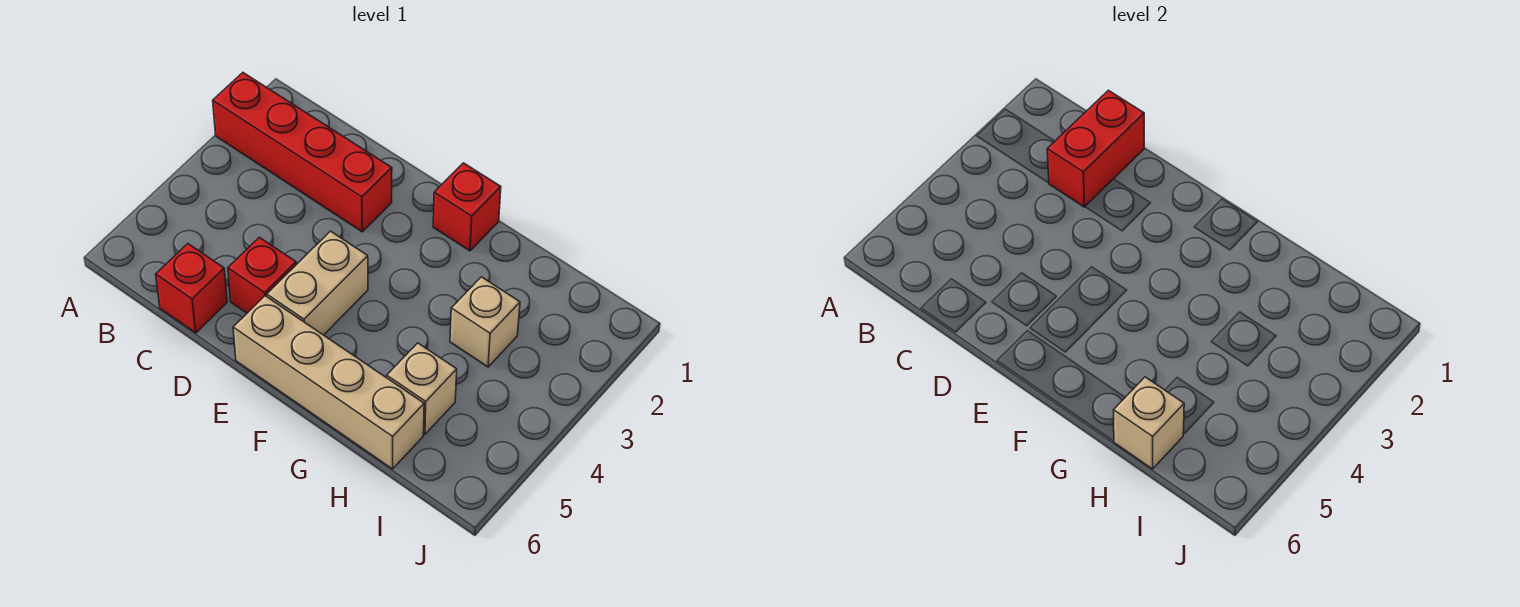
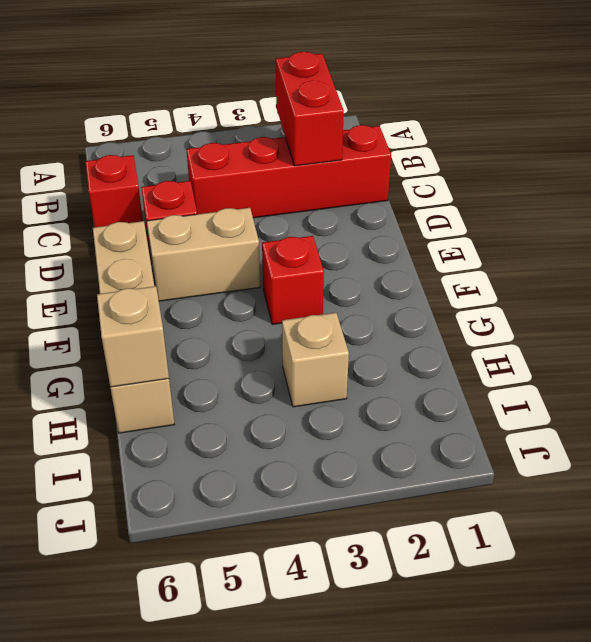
red brick A2:D2 level 1 -> red brick C1:C4 level 1
red brick C1:C2 level 2 -> red brick B2:C2 level 2
red brick F1 level 1 -> red brick F3 level 1
tan brick H5 level 1 -> none

